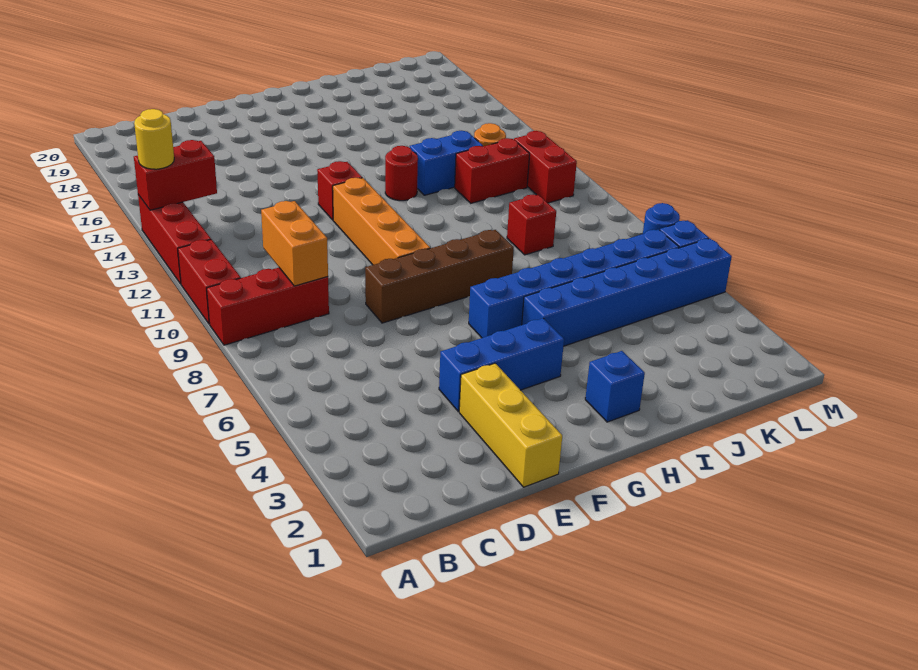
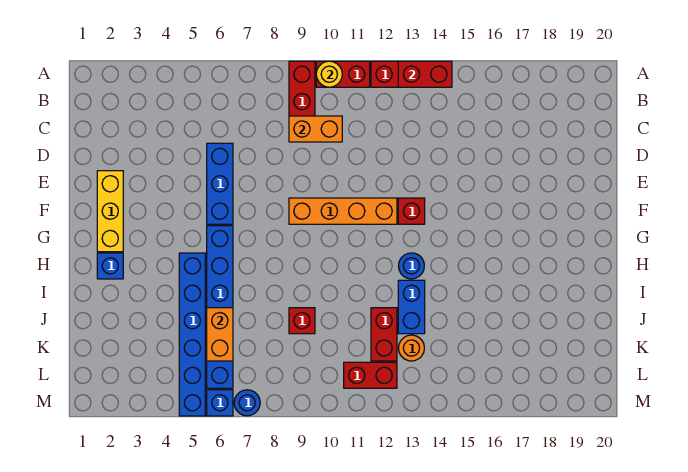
red brick A14:B14 level 2 -> red brick A13:A14 level 2
yellow round brick A14 level 3 -> yellow round brick A10 level 2
yellow brick E1:E3 level 1 -> yellow brick E2:G2 level 1
blue brick E4:G4 level 1 -> blue brick D6:F6 level 1
brown brick E8:H8 level 1 -> none
red round brick H13 level 1 -> blue round brick H13 level 1
none -> orange brick J6:K6 level 2

